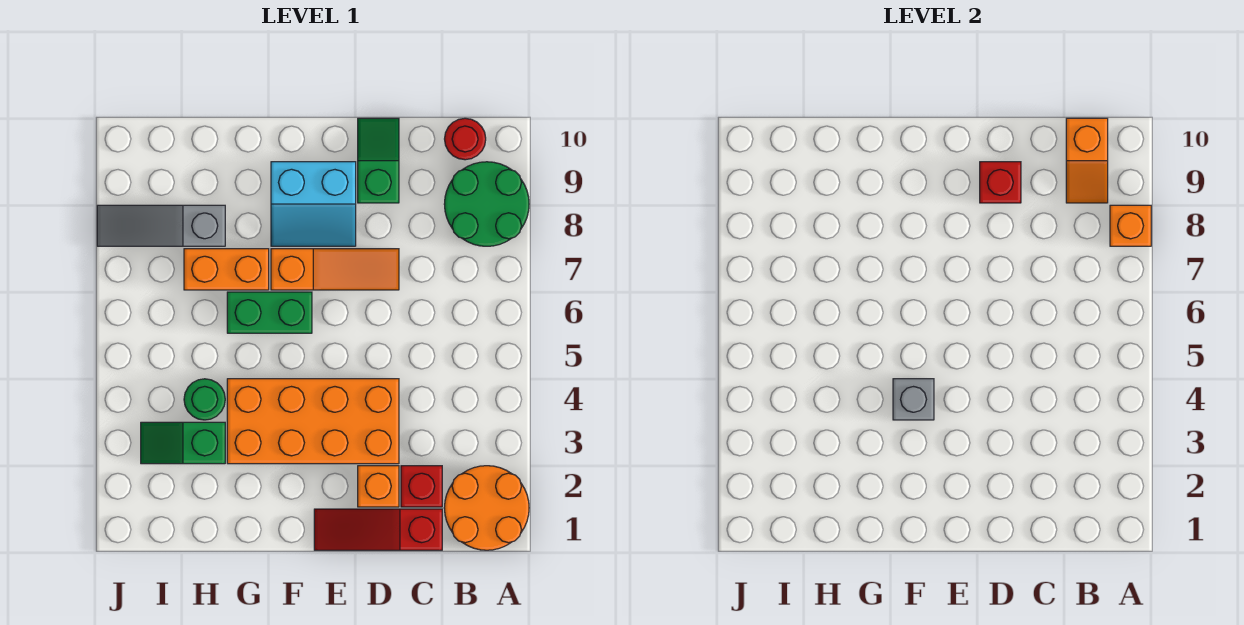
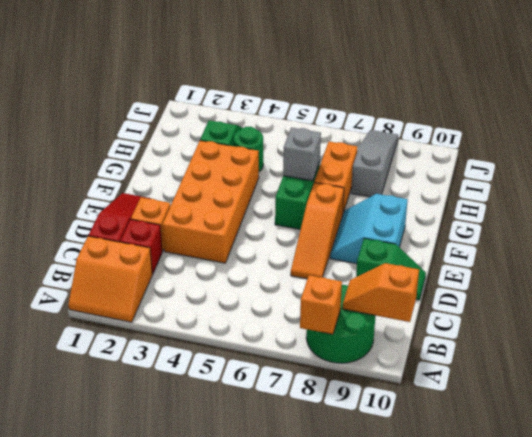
orange round brick A1:B2 level 1 -> orange slope A1:B2 level 1 top B
red round brick B10 level 1 -> none
red brick D9 level 2 -> none
grey brick F4 level 2 -> grey brick G6 level 2

